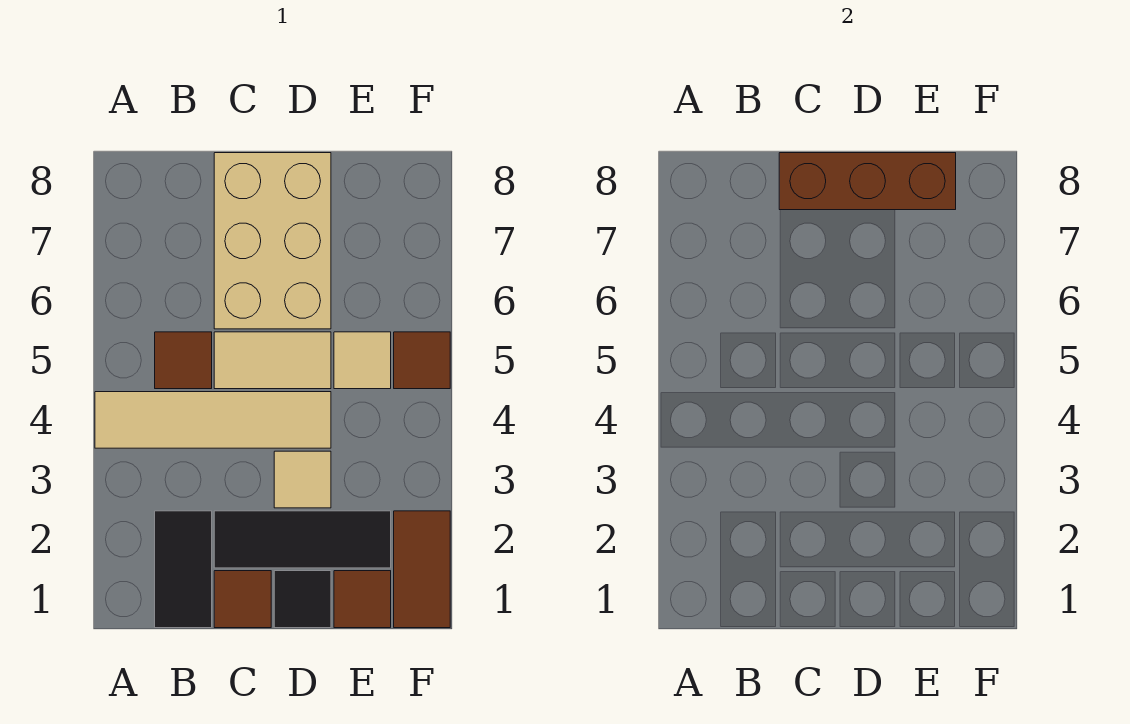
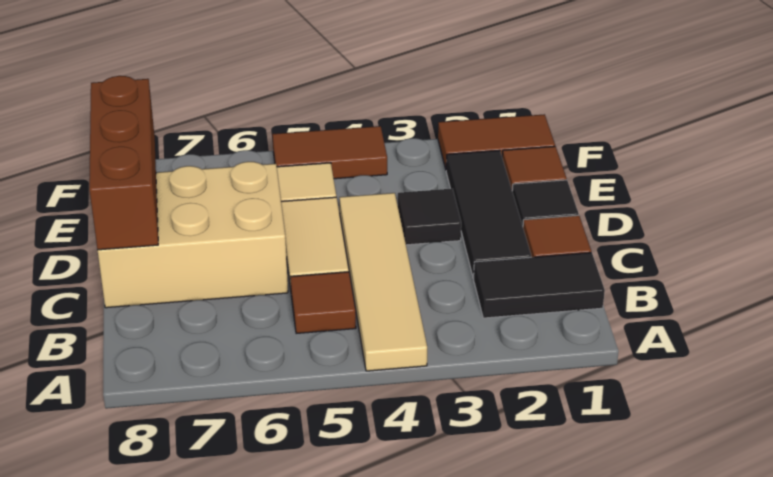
tan tile D3 level 1 -> black tile D3 level 1
brown tile F5 level 1 -> brown tile F4:F5 level 1

